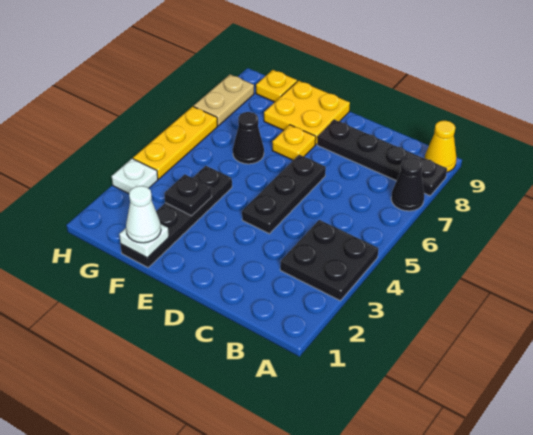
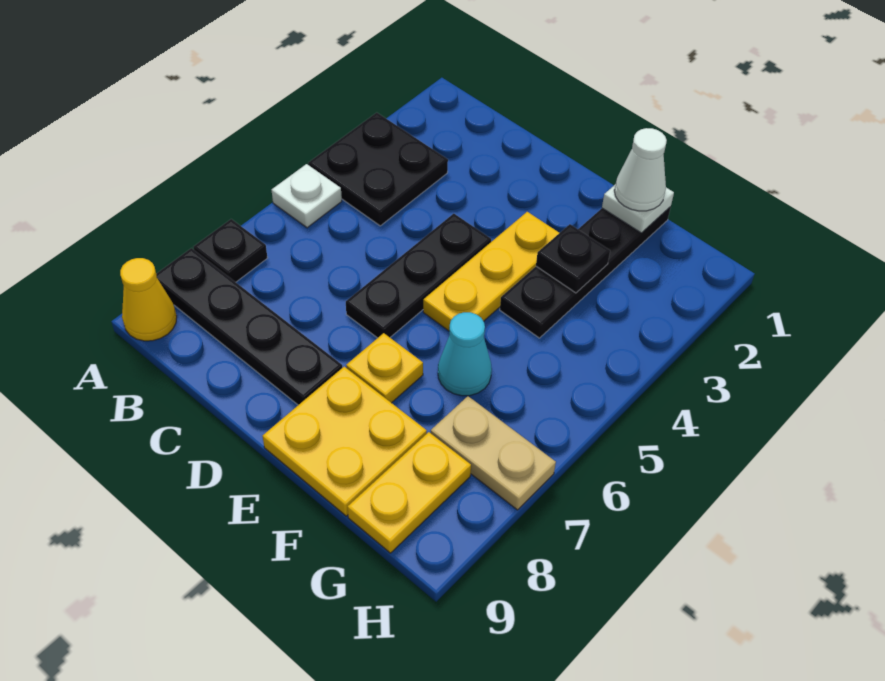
black cone A7 level 1 -> black plate A7 level 1
black cone F6 level 1 -> cyan cone F6 level 1
yellow plate G9 level 1 -> yellow plate G8:G9 level 1
white plate H3 level 1 -> white plate A5 level 1
yellow plate H4:H6 level 1 -> yellow plate E3:E5 level 1
tan plate H7:H8 level 1 -> tan plate G7:H7 level 1

